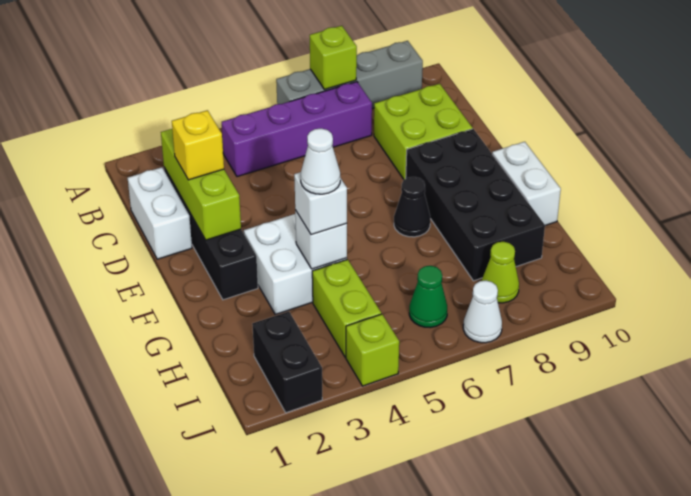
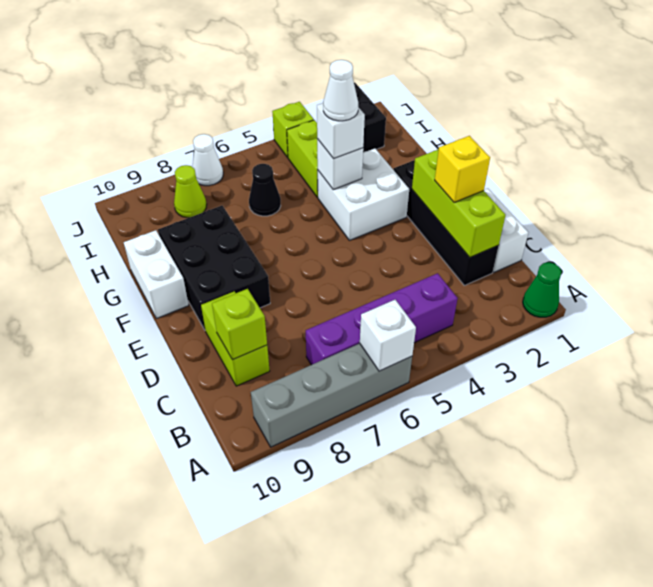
none -> white brick A6 level 2
lime brick A7 level 2 -> lime brick C9 level 2
lime brick C8:D9 level 1 -> lime brick C9:D9 level 1
black brick E8:H9 level 1 -> black brick E8:G9 level 1
black cone F7 level 1 -> black cone H6 level 1
green cone I6 level 1 -> green cone A1 level 1

